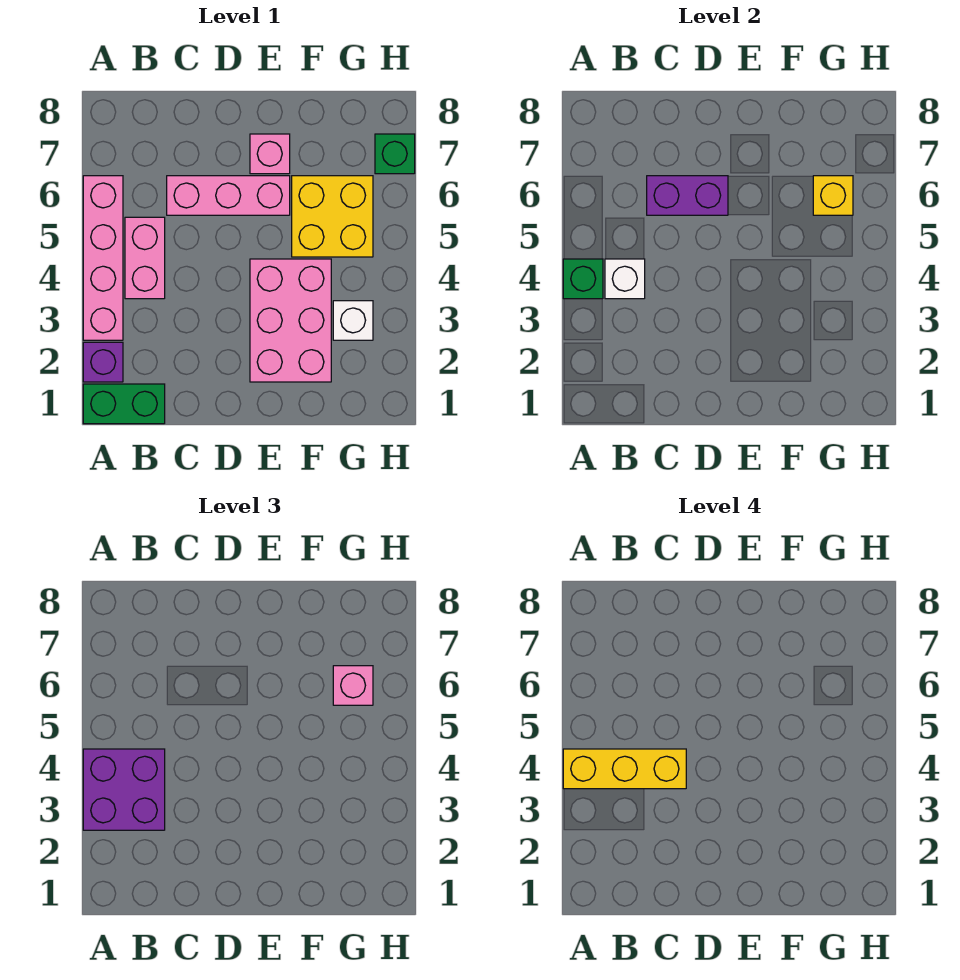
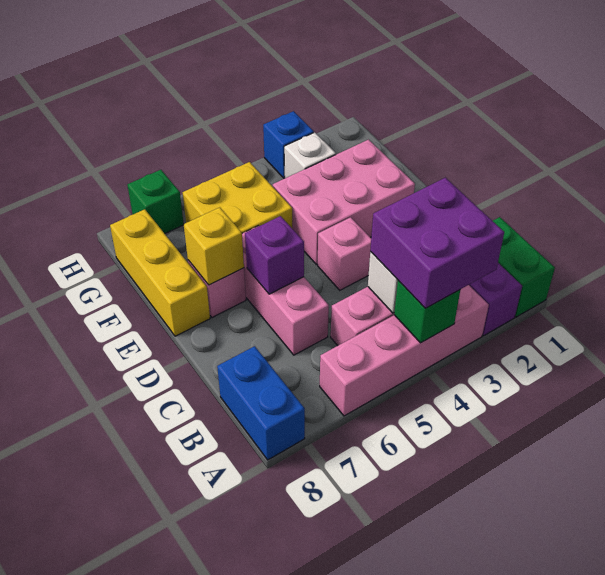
yellow brick A4:C4 level 4 -> yellow brick E8:G8 level 1
none -> blue brick A8:B8 level 1
purple brick C6:D6 level 2 -> purple brick D6 level 2
yellow brick G6 level 2 -> yellow brick E7 level 2
pink brick G6 level 3 -> pink brick D4 level 1
none -> blue brick H3 level 1

